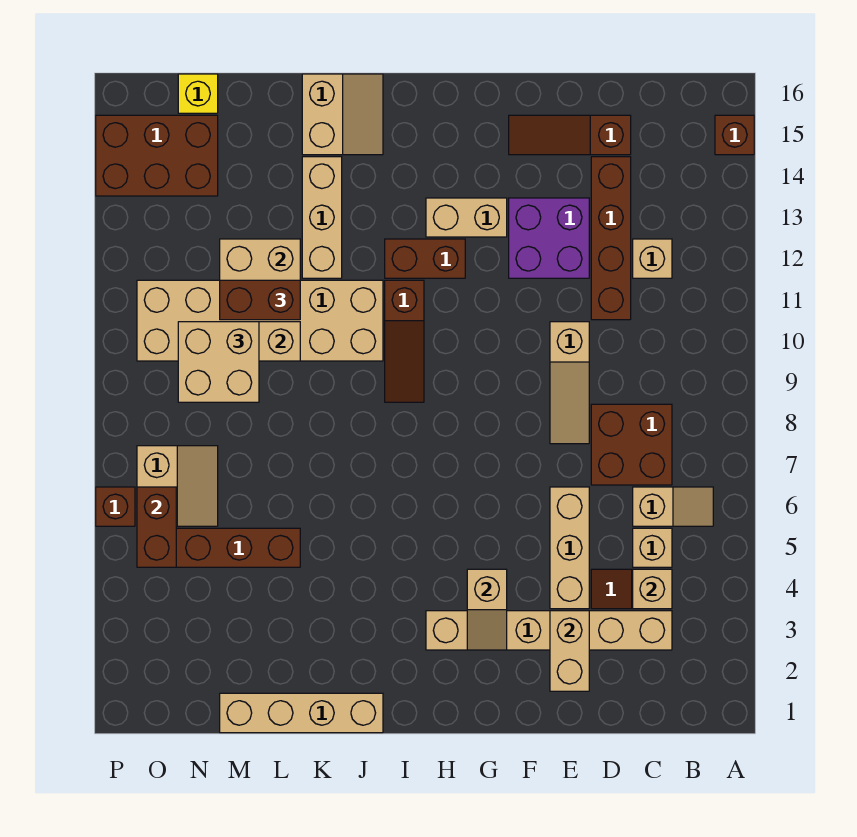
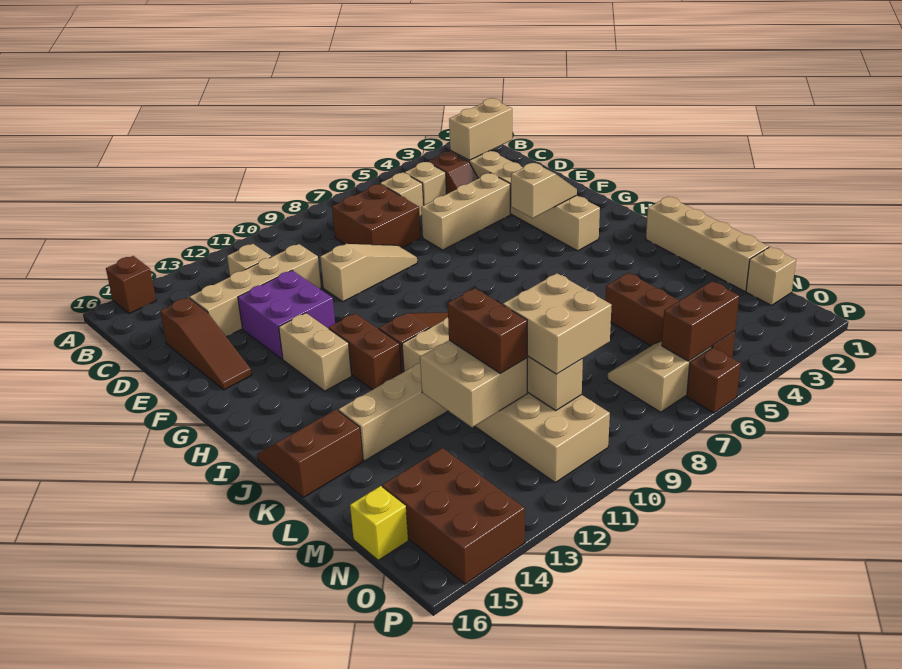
tan brick C4 level 2 -> tan brick N1 level 1
brown brick D11:D14 level 1 -> tan brick D11:D14 level 1
tan brick E2:E3 level 2 -> tan brick C2:C3 level 2
tan slope J15:K16 level 1 top K -> brown slope J15:K16 level 1 top K

